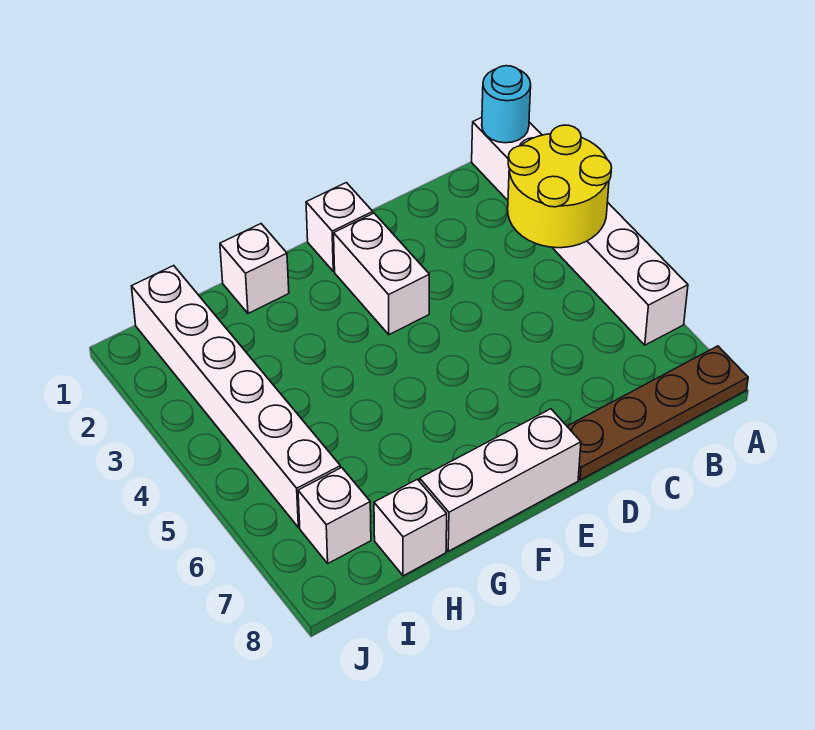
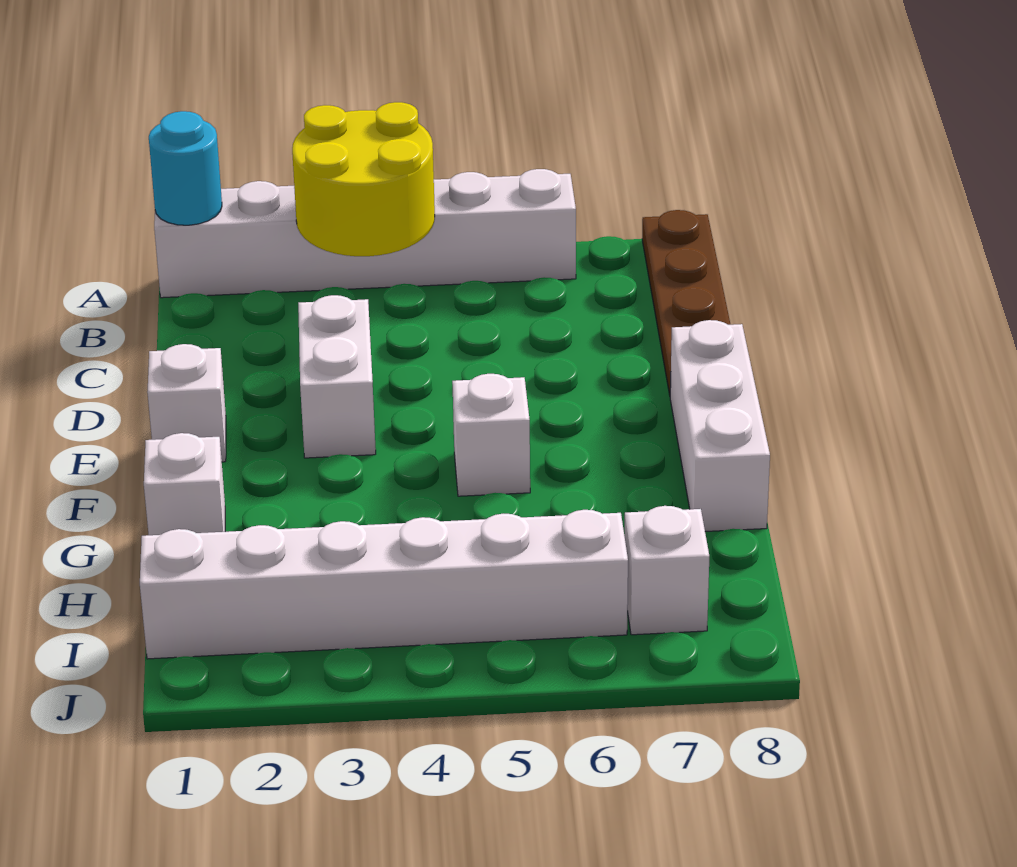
white brick E2:E3 level 1 -> white brick D3:E3 level 1
white brick H8 level 1 -> white brick F5 level 1

